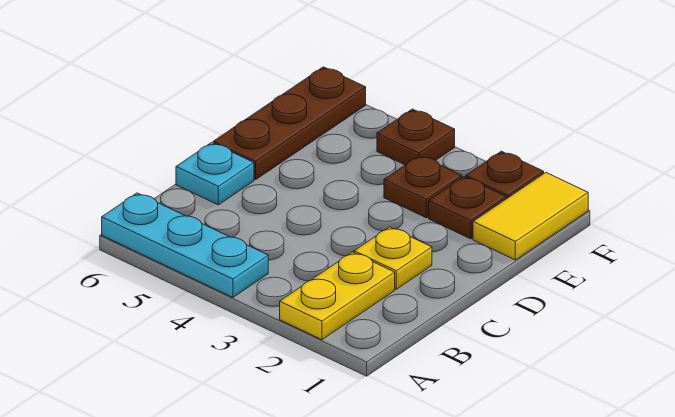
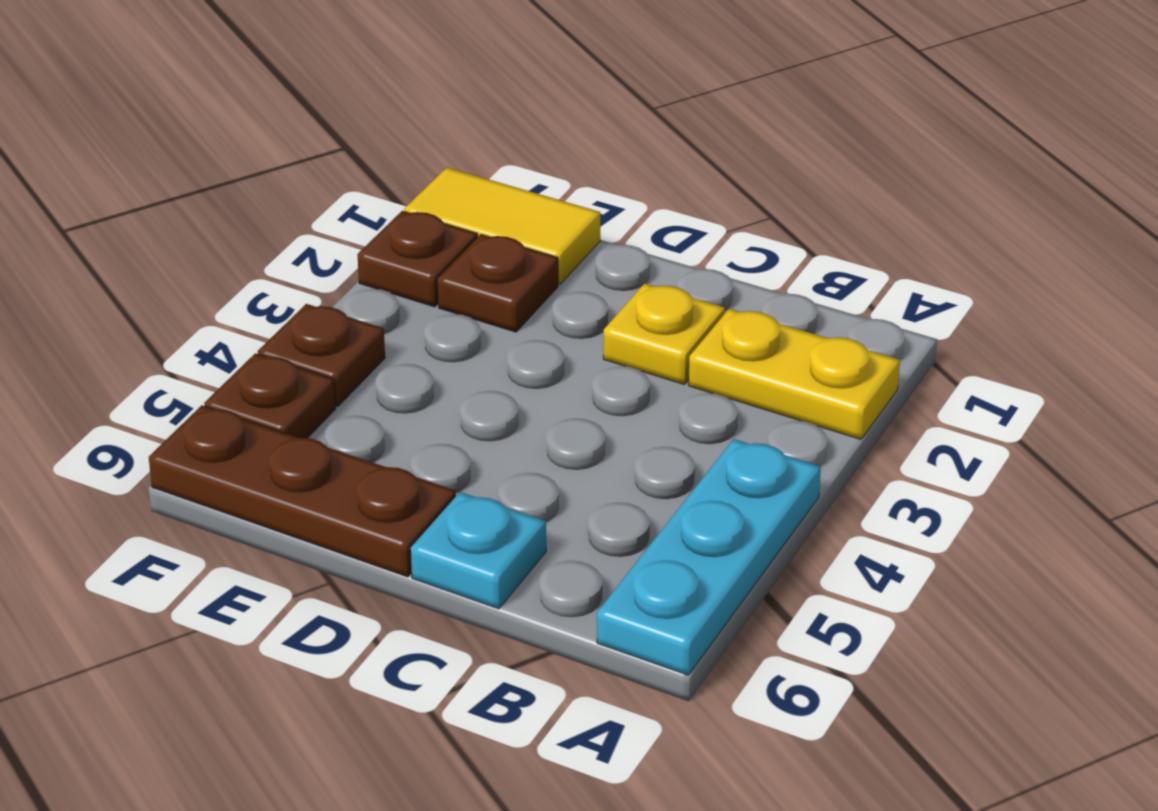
brown plate E3 level 1 -> brown plate F5 level 1

